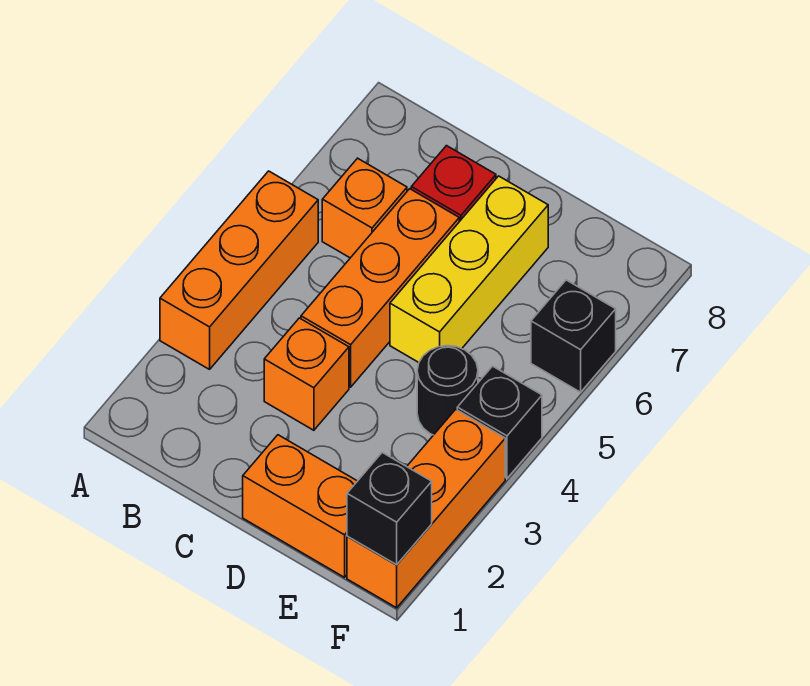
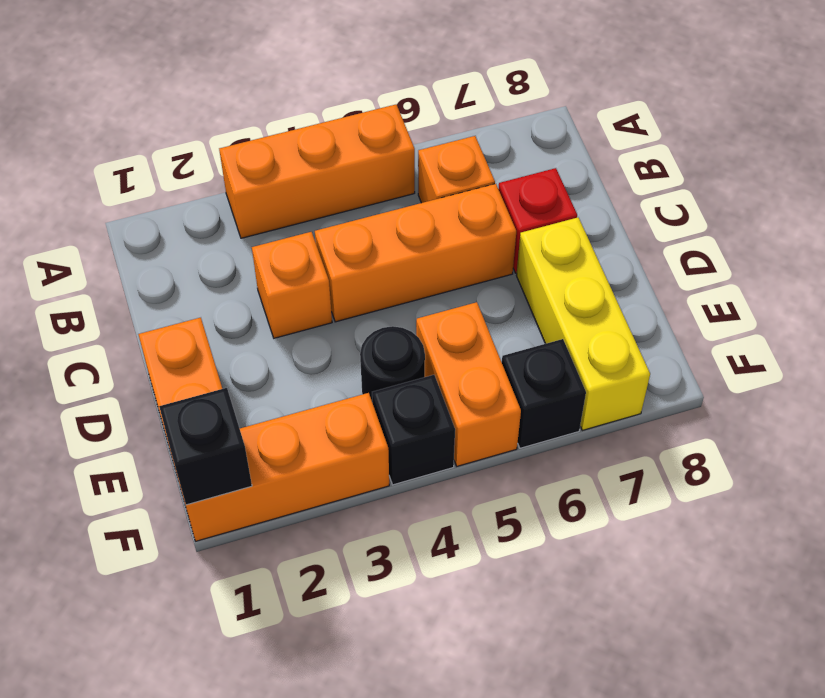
yellow brick D5:D7 level 1 -> yellow brick D7:F7 level 1
none -> orange brick E5:F5 level 1

